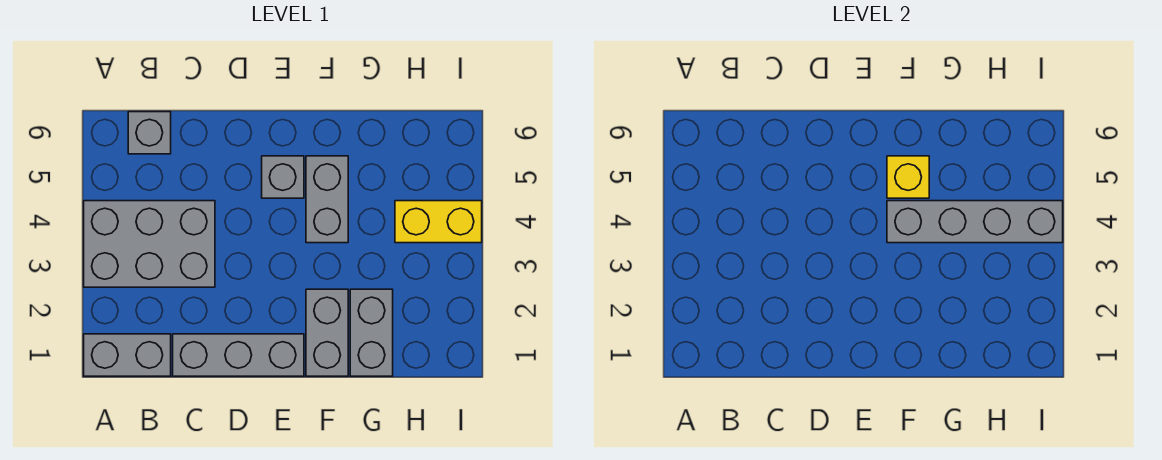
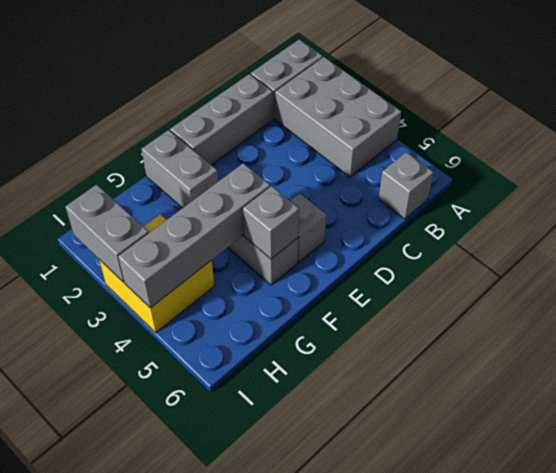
grey brick A3:C4 level 1 -> grey brick A2:B4 level 1
yellow brick F5 level 2 -> grey brick F5 level 2
grey brick G1:G2 level 1 -> grey brick I2:I3 level 2
yellow brick H4:I4 level 1 -> yellow brick H3:I4 level 1

